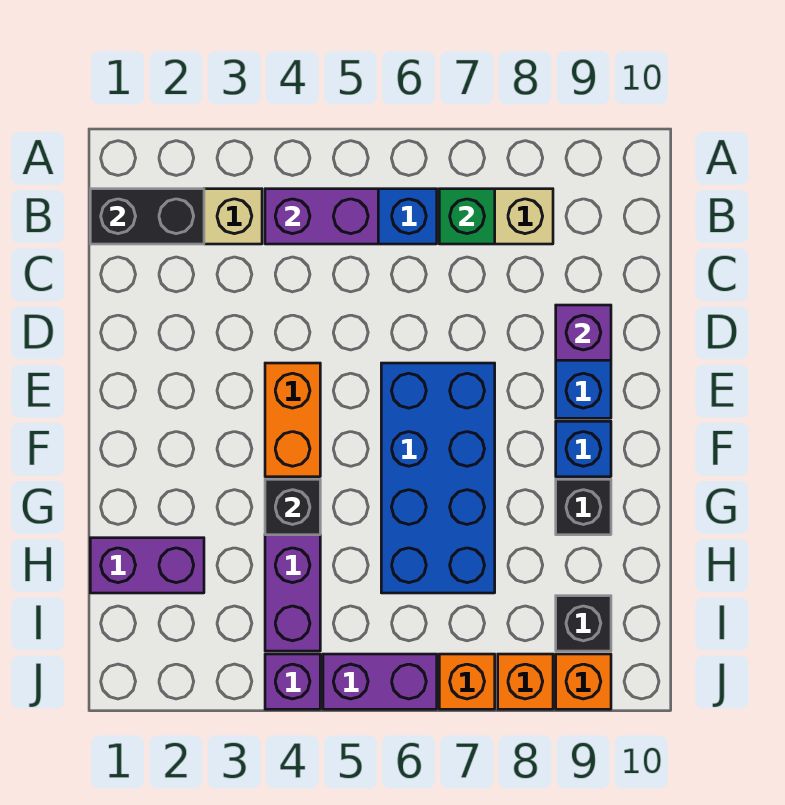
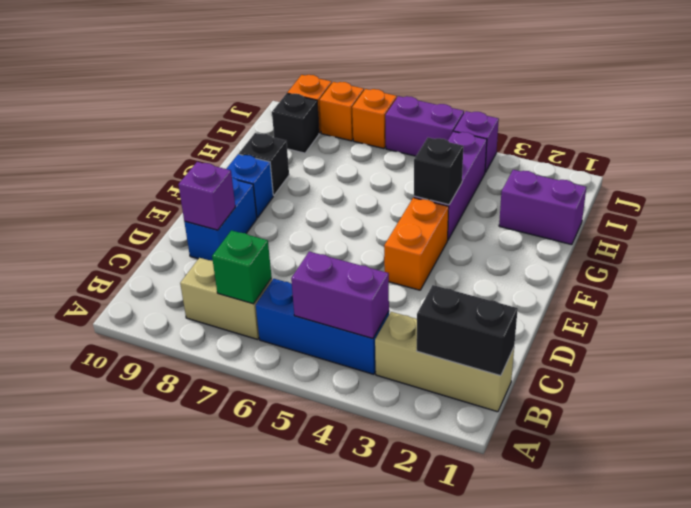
blue brick E6:H7 level 1 -> none

